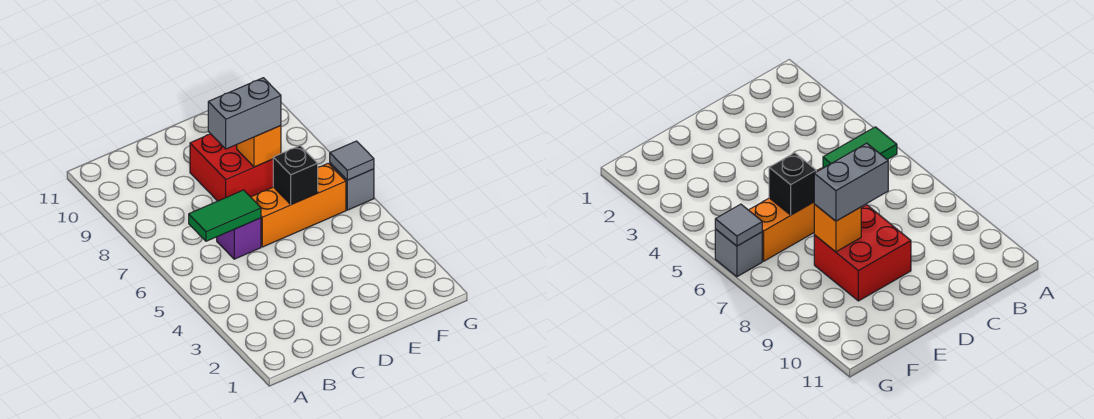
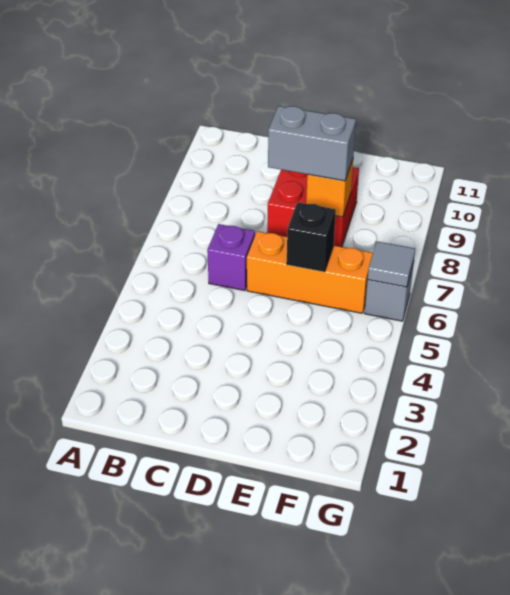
green tile B6:C6 level 2 -> none

